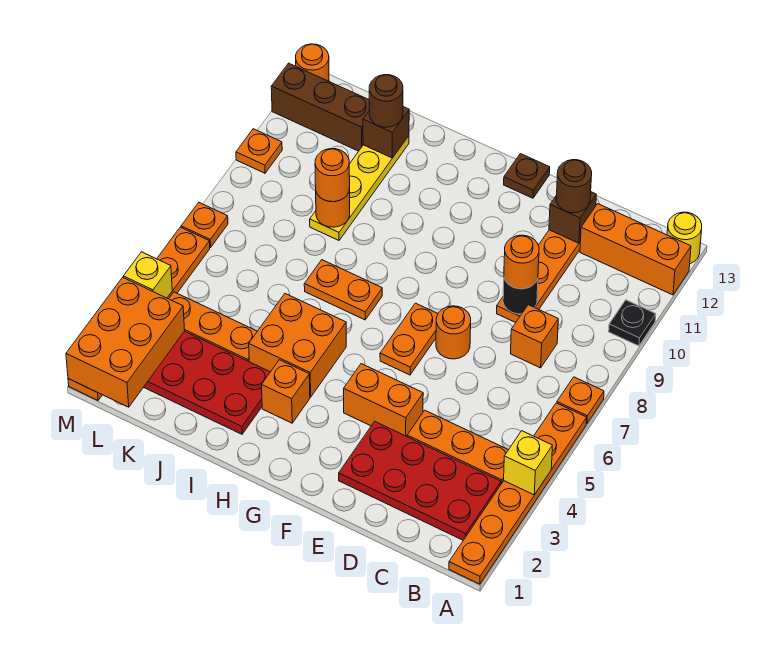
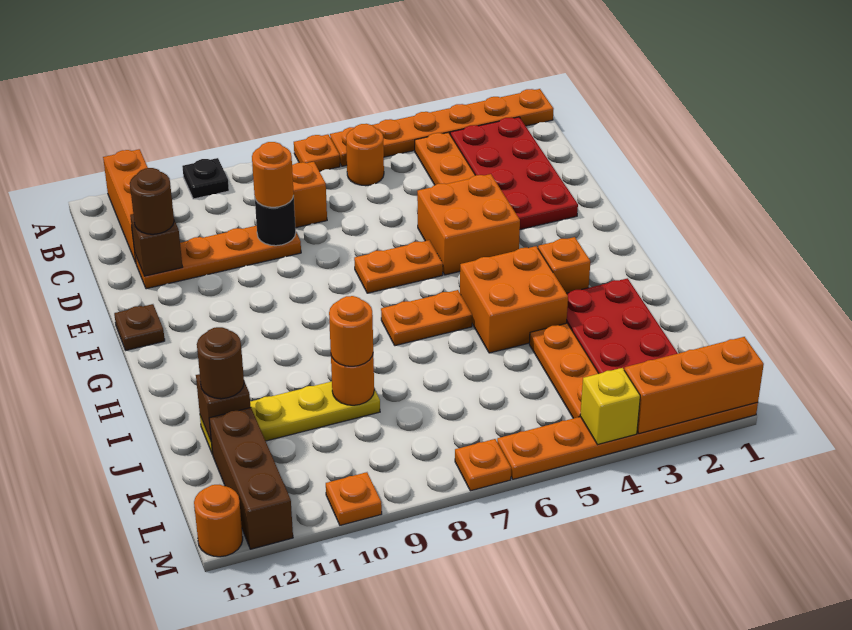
yellow brick A4 level 2 -> none
yellow round brick A13 level 1 -> none
orange brick E4:F4 level 1 -> orange brick E4:F5 level 1
orange round brick E7 level 1 -> orange round brick B6 level 1
orange plate H7:I7 level 1 -> orange plate H6:H7 level 1
orange brick L1:M3 level 2 -> orange brick M1:M3 level 2

